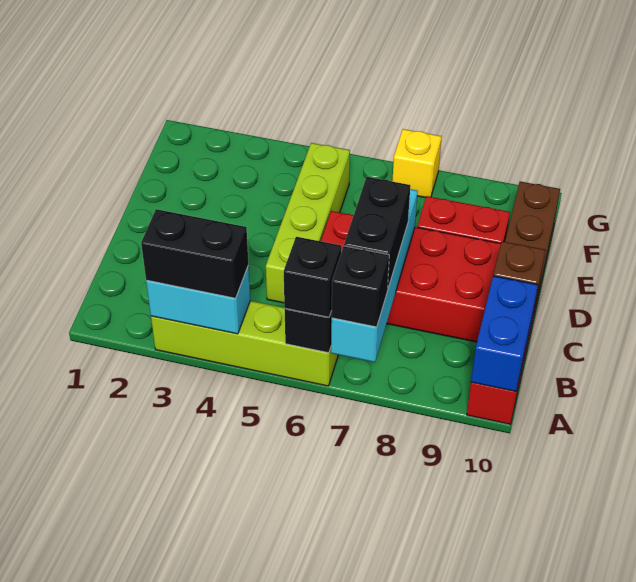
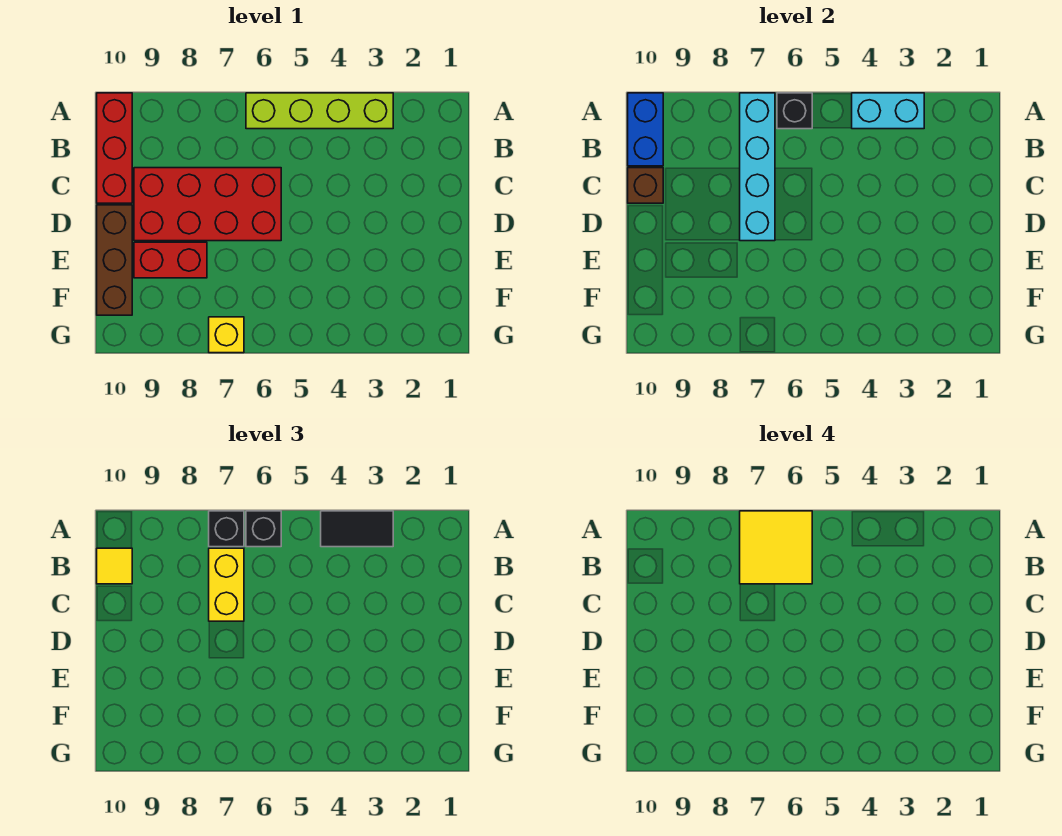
black brick A3:A4 level 3 -> black tile A3:A4 level 3
none -> yellow tile A6:B7 level 4
black brick B7:C7 level 3 -> yellow brick B7:C7 level 3
none -> yellow tile B10 level 3
lime brick C5:F5 level 1 -> none

